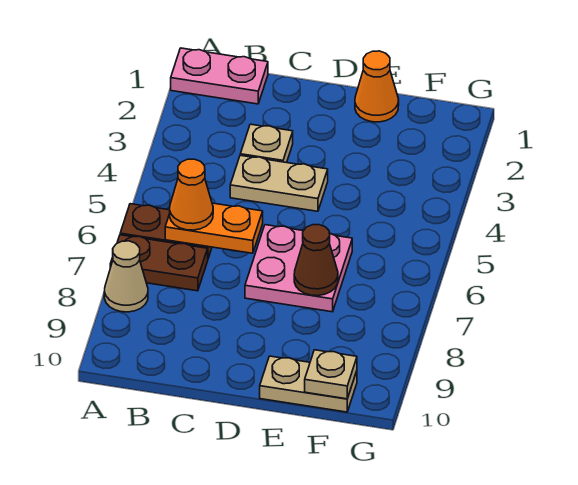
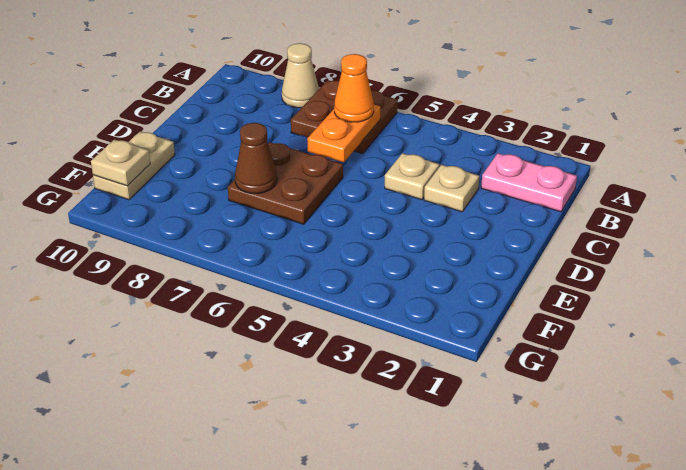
pink plate A1:B1 level 1 -> pink plate B1:B2 level 1
tan plate C4:D4 level 1 -> tan plate C4 level 1
pink plate D6:E7 level 1 -> brown plate D6:E7 level 1
orange cone E1 level 1 -> none

